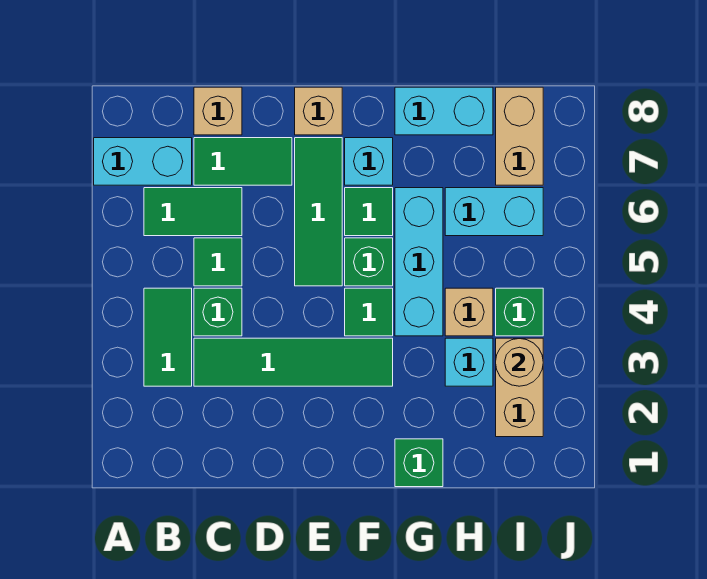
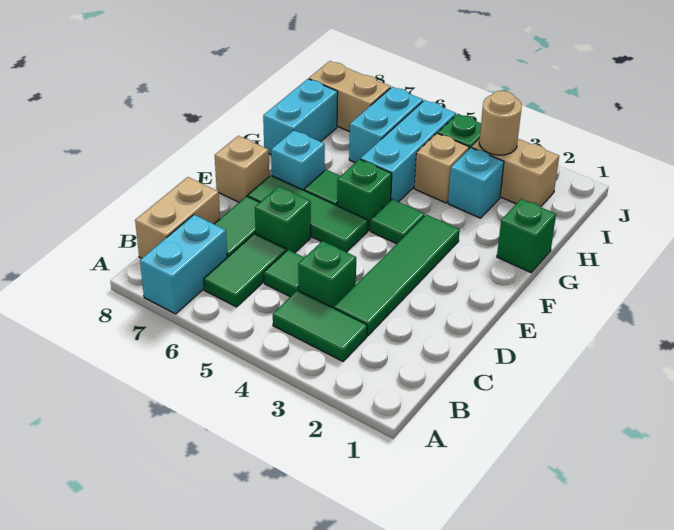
tan brick C8 level 1 -> tan brick B8:C8 level 1
none -> green brick D6 level 1
cyan brick G4:G6 level 1 -> cyan brick G5:I5 level 1

